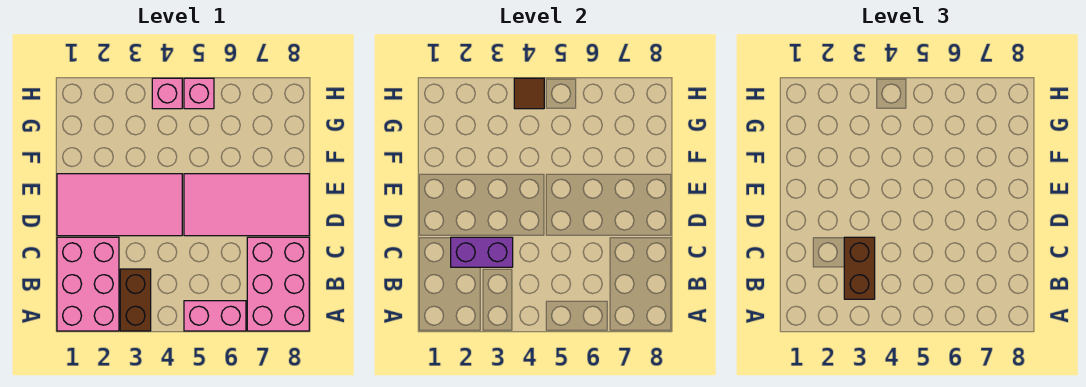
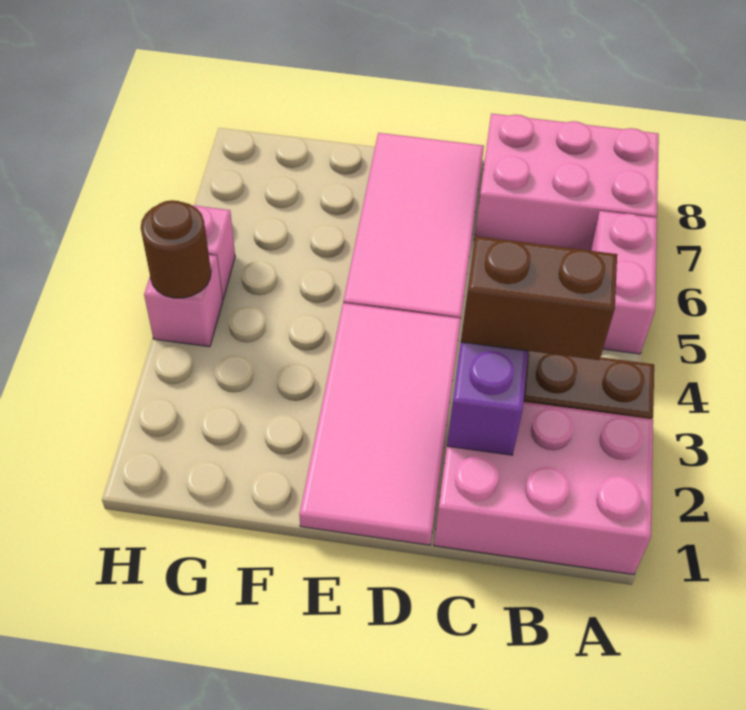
brown tile H4 level 2 -> brown round brick H4 level 2

